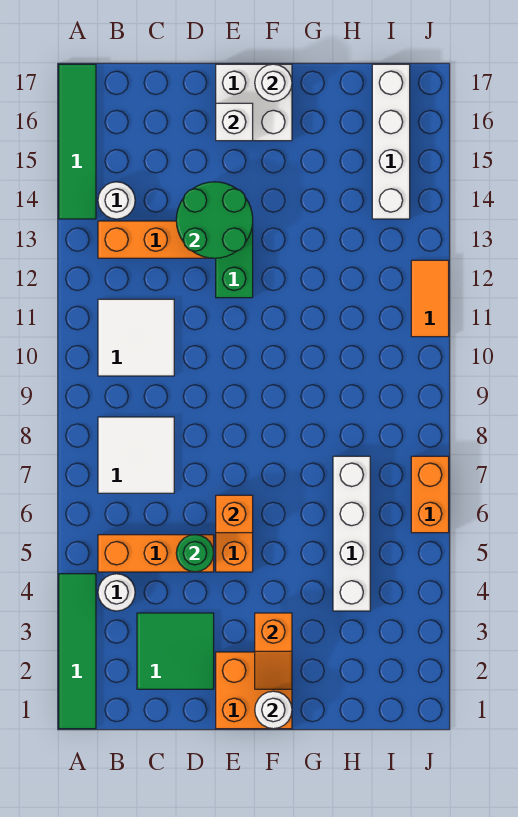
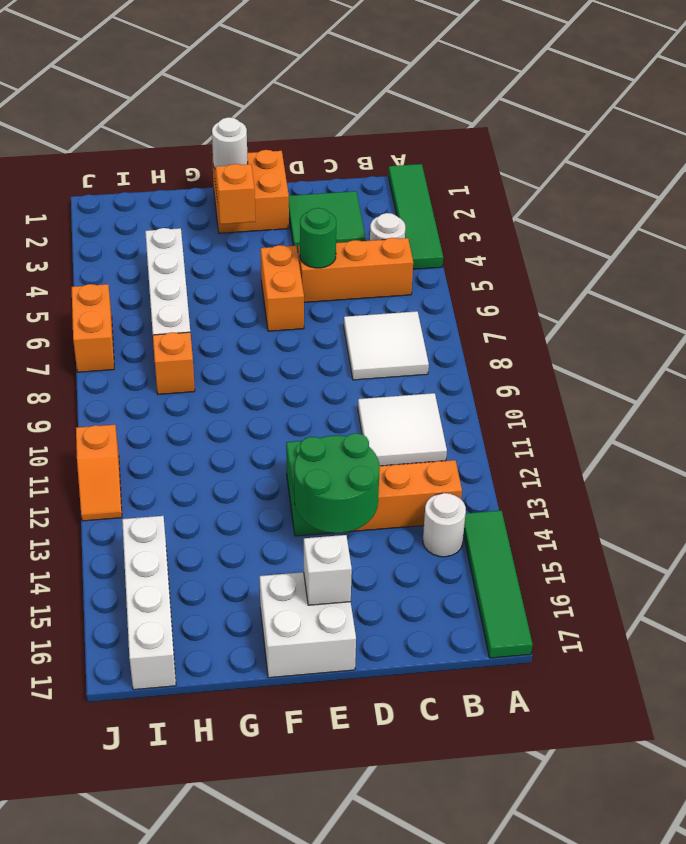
orange brick E6 level 2 -> orange brick H8 level 1
white round brick F17 level 2 -> none
orange tile J11:J12 level 1 -> orange slope J11:J12 level 1 top 11

